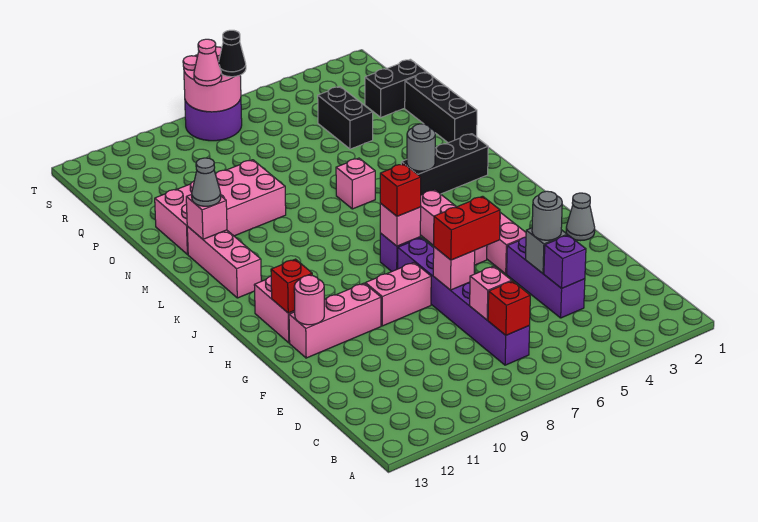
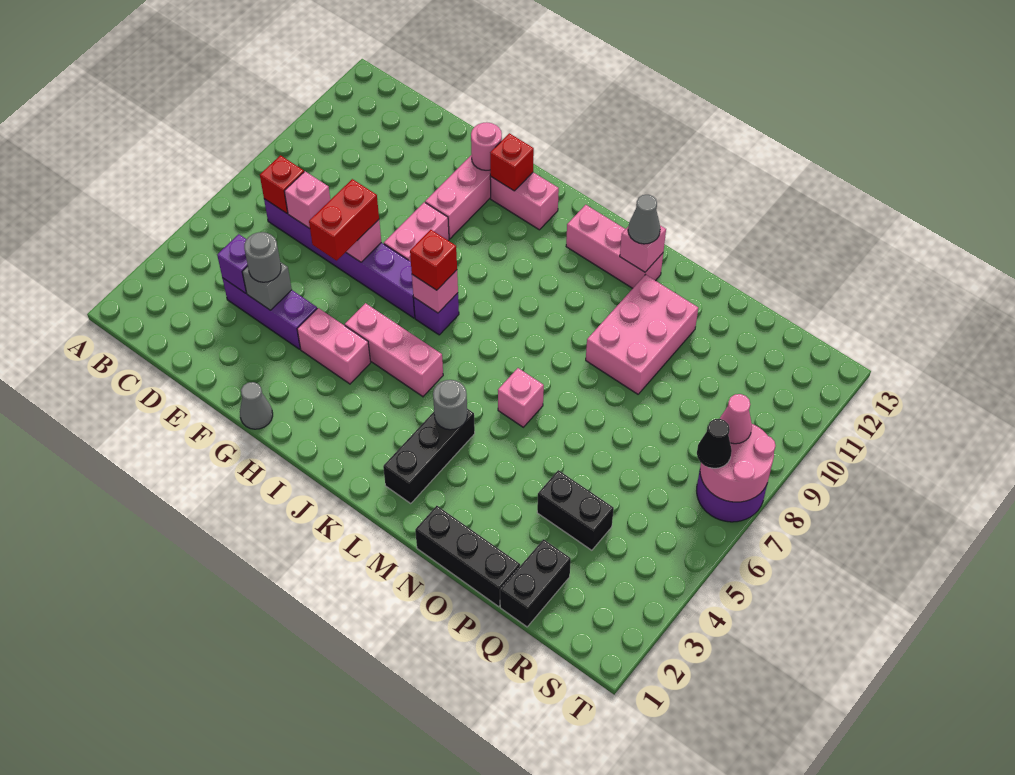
pink brick N9:O12 level 1 -> pink brick N9:O11 level 1

